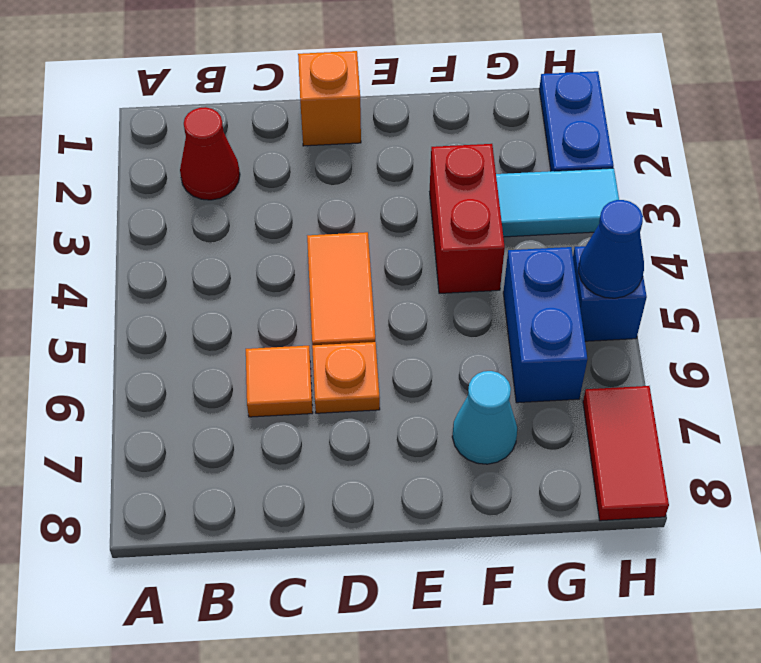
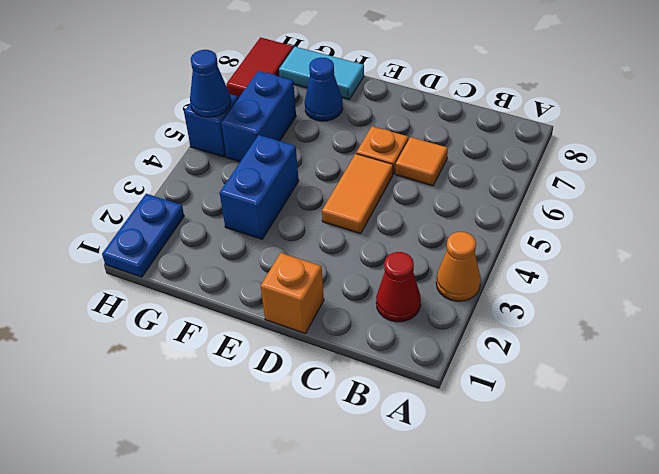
none -> orange cone A3 level 1
red brick F3:F4 level 1 -> blue brick F3:F4 level 1
cyan cone F7 level 1 -> blue cone F7 level 1
cyan tile G3:H3 level 1 -> cyan tile F8:G8 level 1

